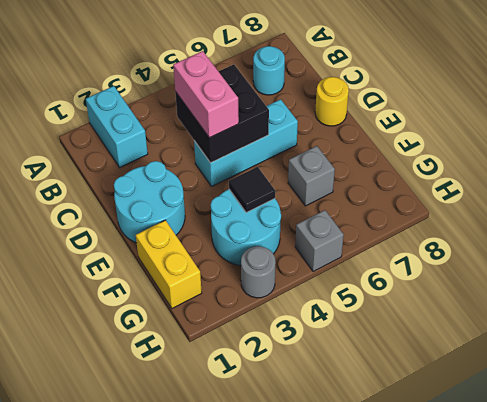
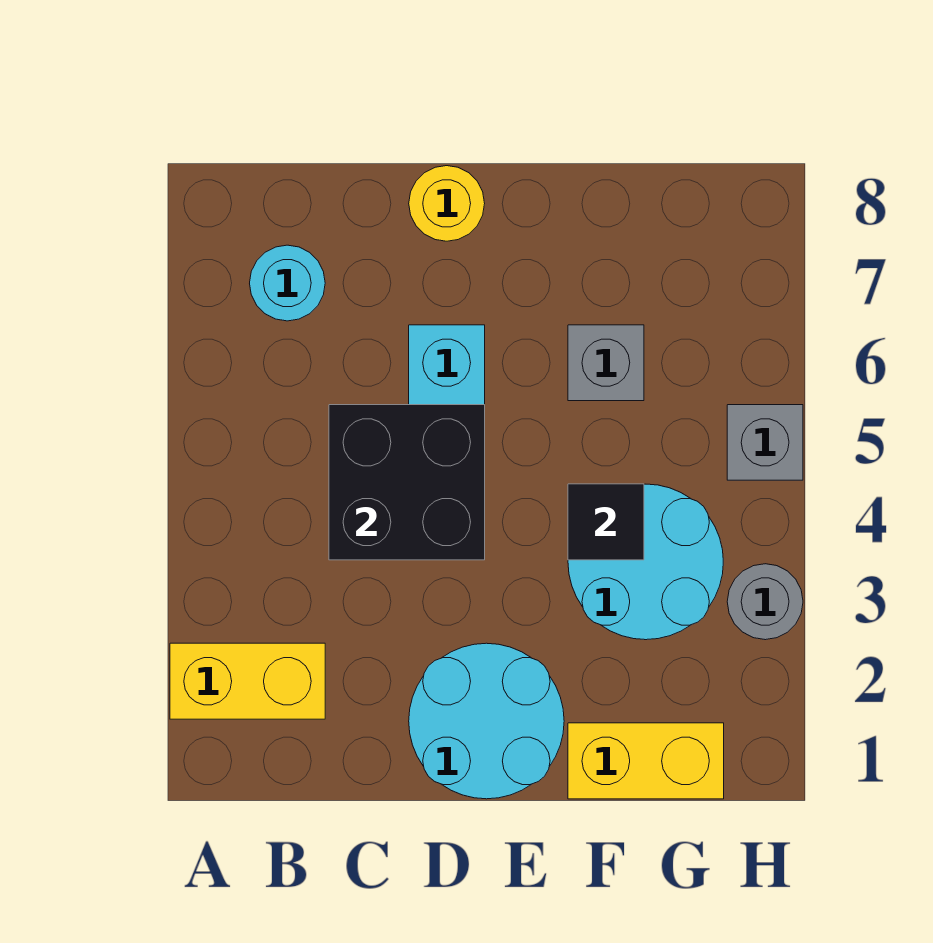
cyan brick A2:B2 level 1 -> yellow brick A2:B2 level 1
pink brick C4:D4 level 3 -> none

